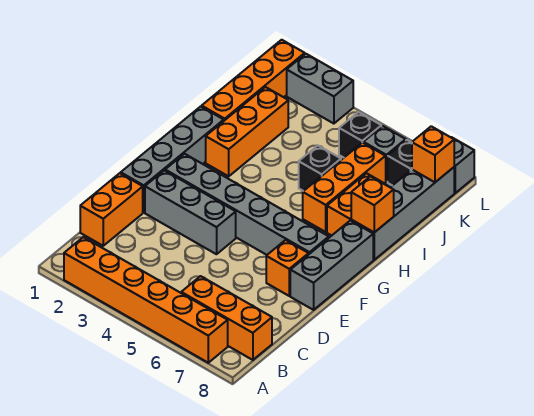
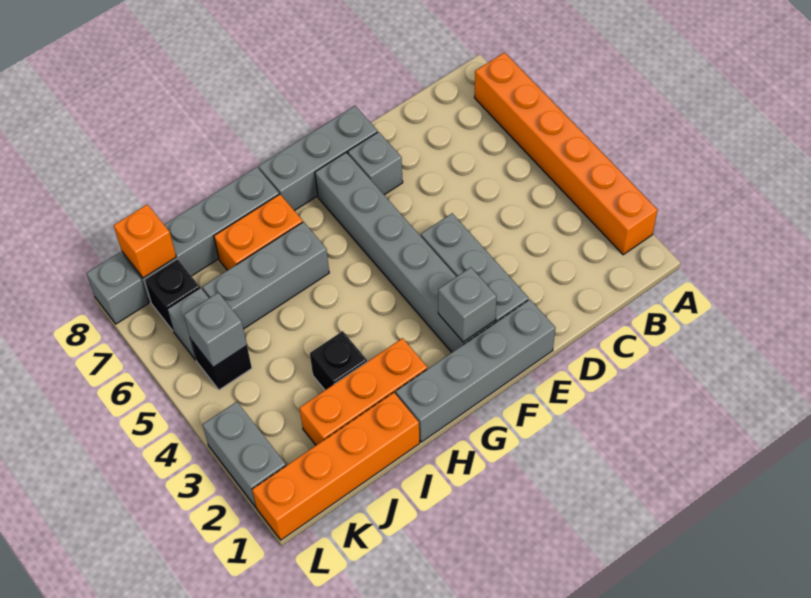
orange brick B6:B8 level 1 -> none
orange brick C1:D1 level 1 -> none
orange brick E7 level 1 -> grey brick E7 level 1
none -> grey brick F2 level 2
orange brick H6:J6 level 1 -> grey brick H6:J6 level 1
orange brick H8 level 2 -> none
black brick I5 level 1 -> black brick I3 level 1
none -> grey brick K5 level 2

